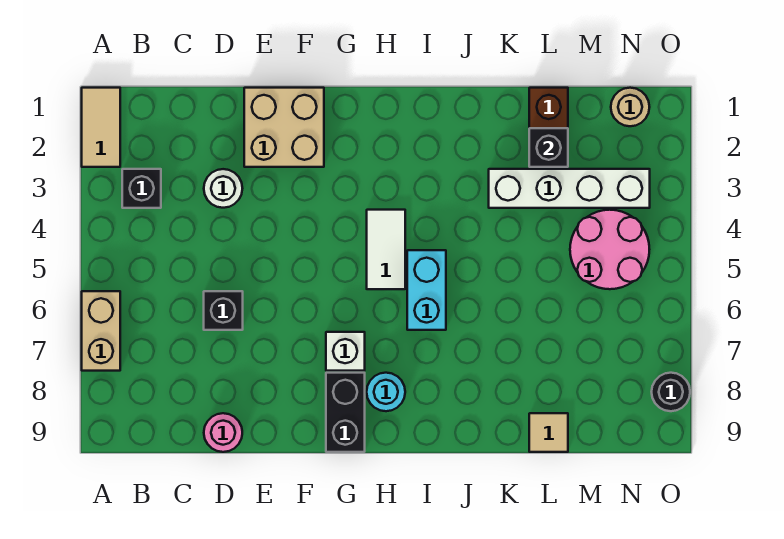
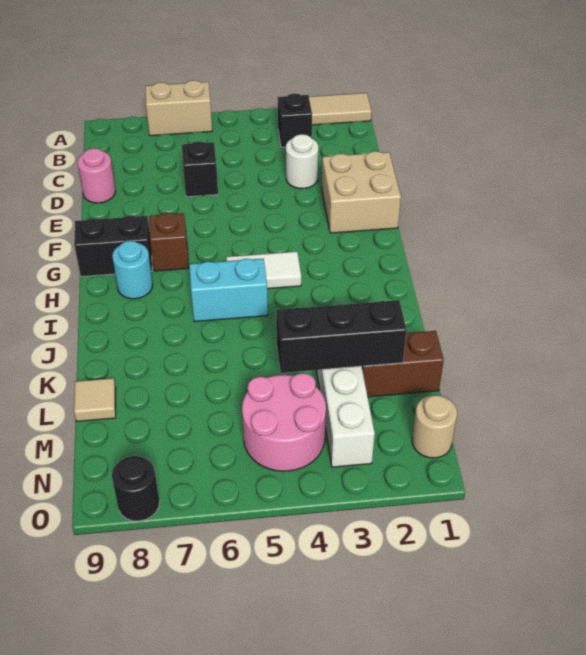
white brick G7 level 1 -> brown brick G7 level 1
black brick L2 level 2 -> black brick L2:L4 level 2

